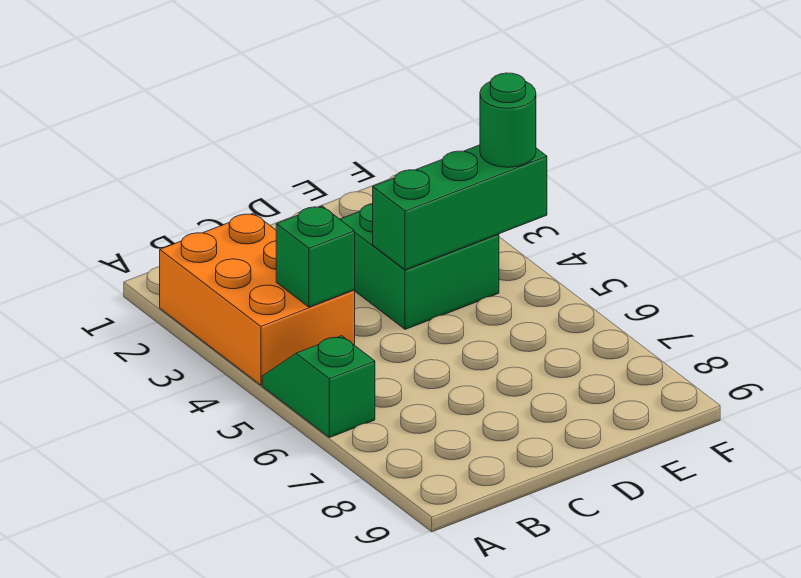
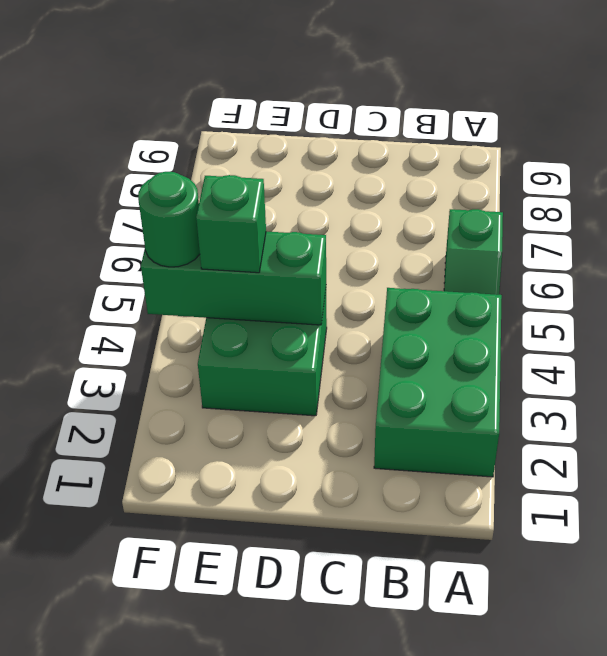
orange brick A2:B4 level 1 -> green brick A2:B4 level 1
green brick B4 level 2 -> green brick E4 level 3

